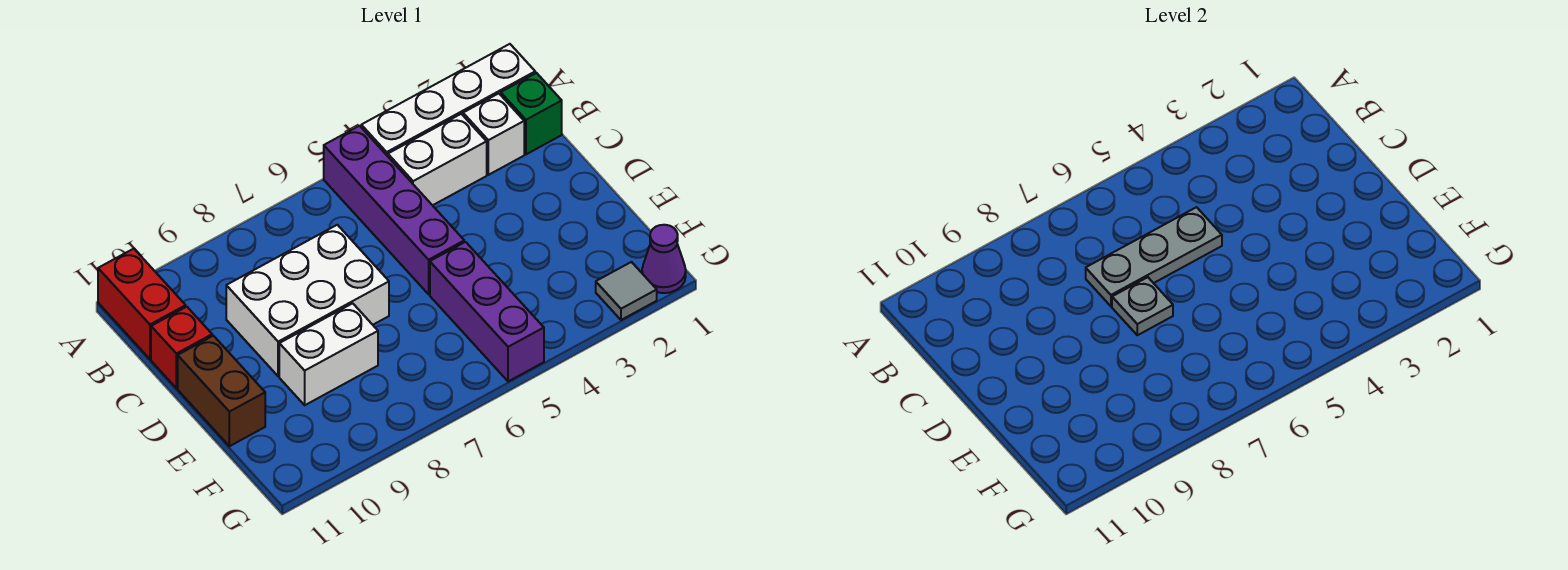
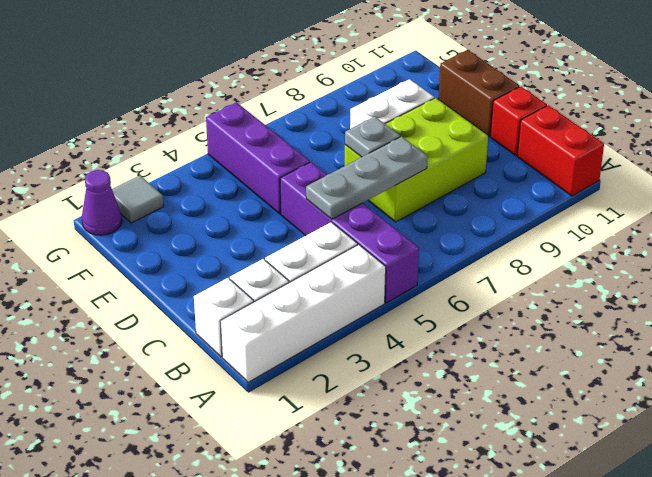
green brick B1 level 1 -> white brick B1 level 1
white brick C7:D9 level 1 -> lime brick C7:D9 level 1

